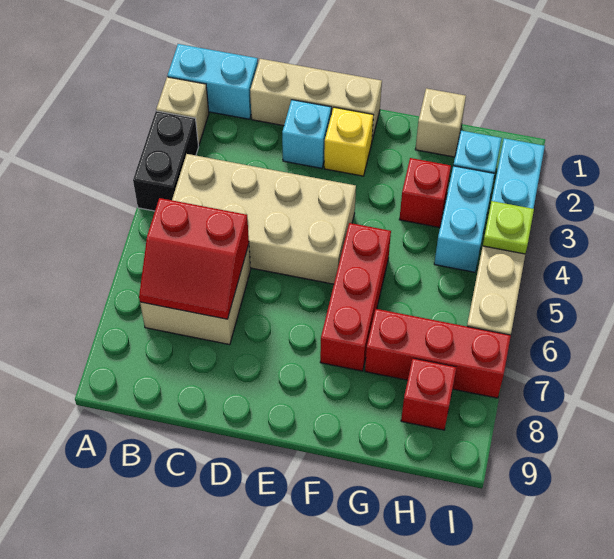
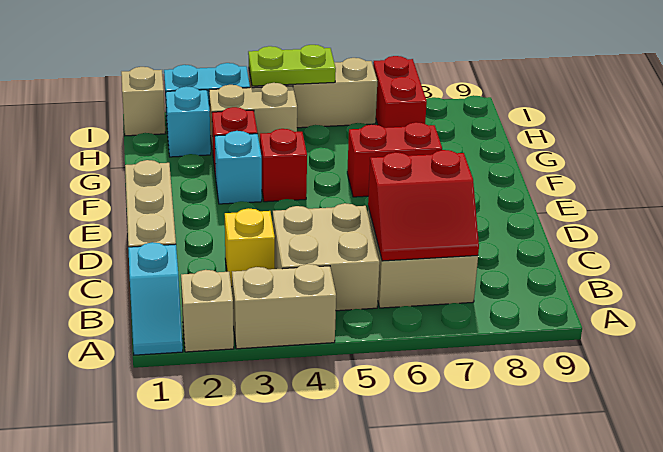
cyan brick A1:B1 level 1 -> cyan slope A1:B1 level 1 top B
black brick A3:A4 level 1 -> tan brick A3:A4 level 1
tan brick B4:E5 level 1 -> tan brick B4:C5 level 1
red slope B6:C7 level 2 top 6 -> red slope B6:C7 level 2 top C
cyan brick D2 level 1 -> cyan brick F3 level 1
yellow brick E2 level 1 -> yellow brick C3 level 1
red brick F5:F7 level 1 -> red brick F6:F7 level 1
tan brick G1 level 1 -> tan brick I1 level 1
red brick G7:I7 level 1 -> red brick H7:I7 level 1
cyan brick H3:H4 level 1 -> tan brick H3:H4 level 1
red brick H8 level 1 -> red brick F4 level 1
lime plate I4 level 2 -> lime plate I4:I5 level 2

